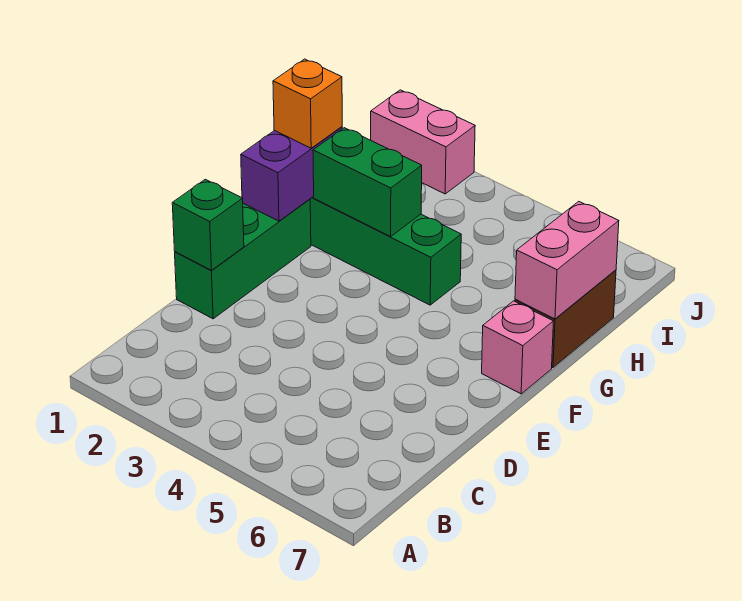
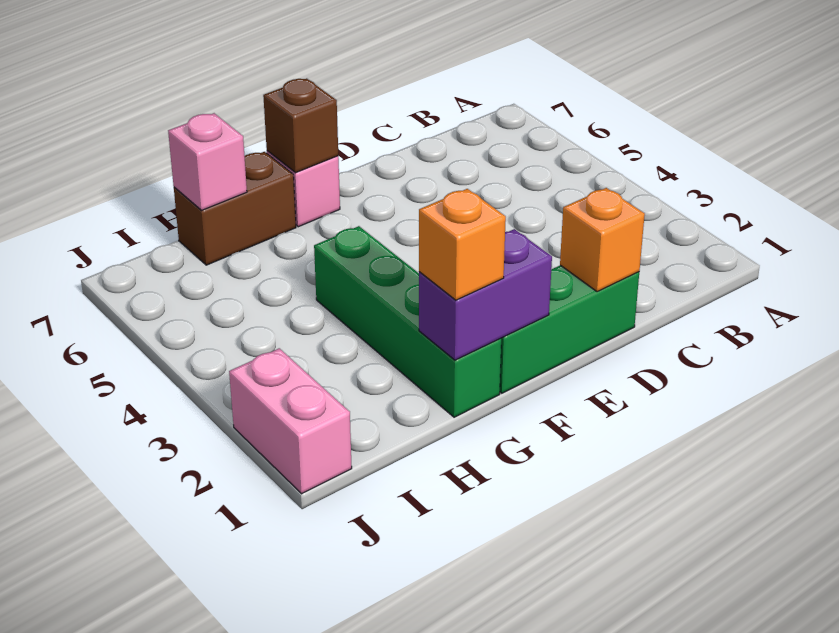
green brick D1 level 2 -> orange brick D1 level 2
none -> brown brick F7 level 2
green brick G2:G3 level 2 -> none
pink brick G7:H7 level 2 -> pink brick H7 level 2

